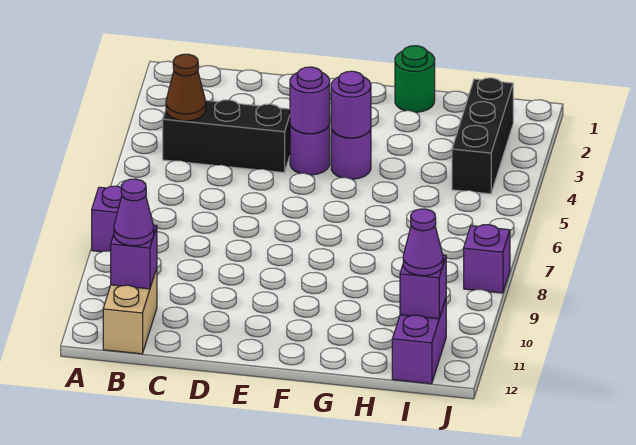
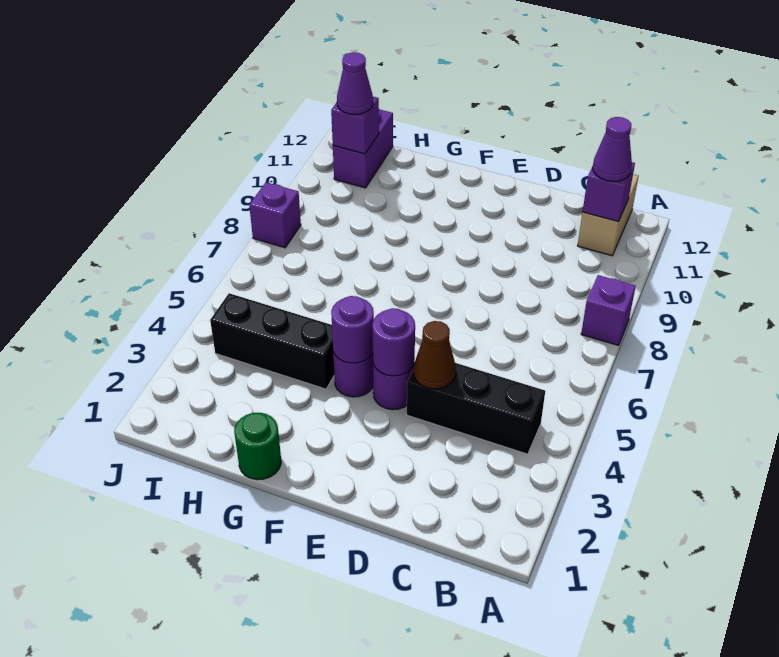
brown cone B4 level 2 -> brown cone D4 level 2
black brick I2:I4 level 1 -> black brick G4:I4 level 1

